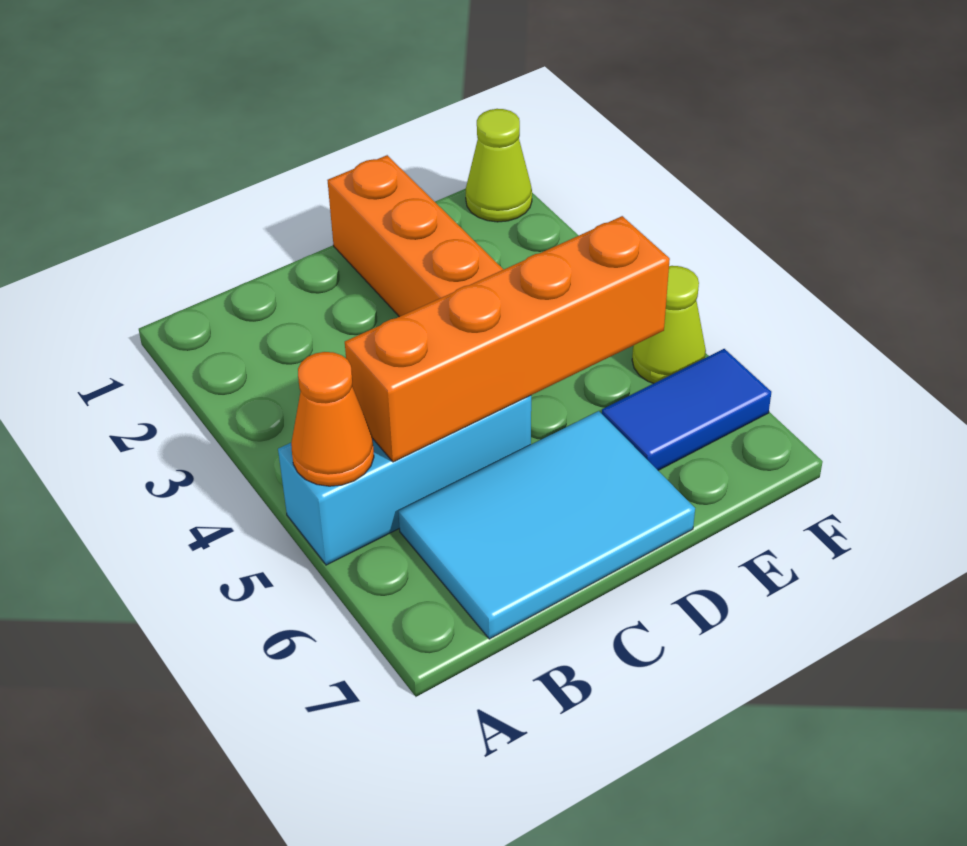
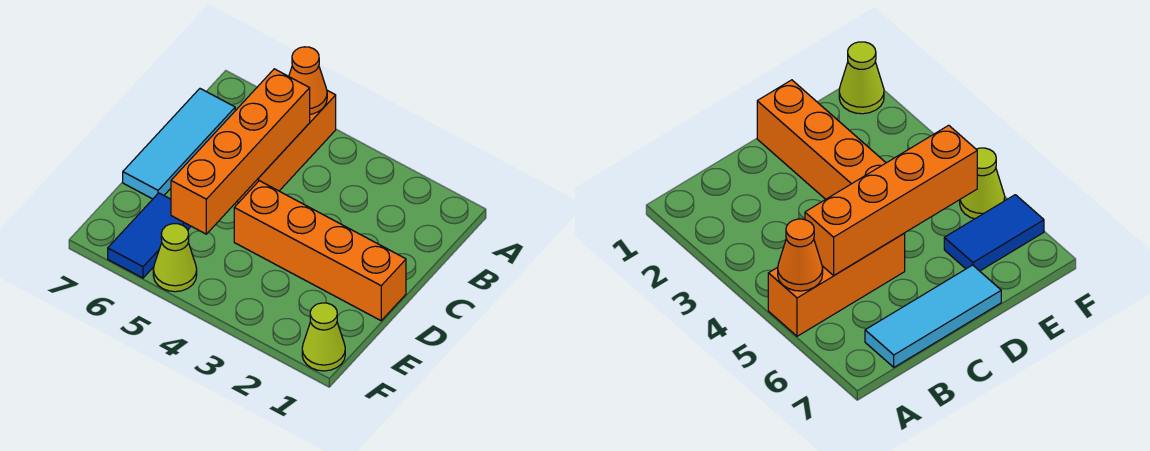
cyan brick A5:C5 level 1 -> orange brick A5:C5 level 1
cyan tile B6:D7 level 1 -> cyan tile B7:D7 level 1

